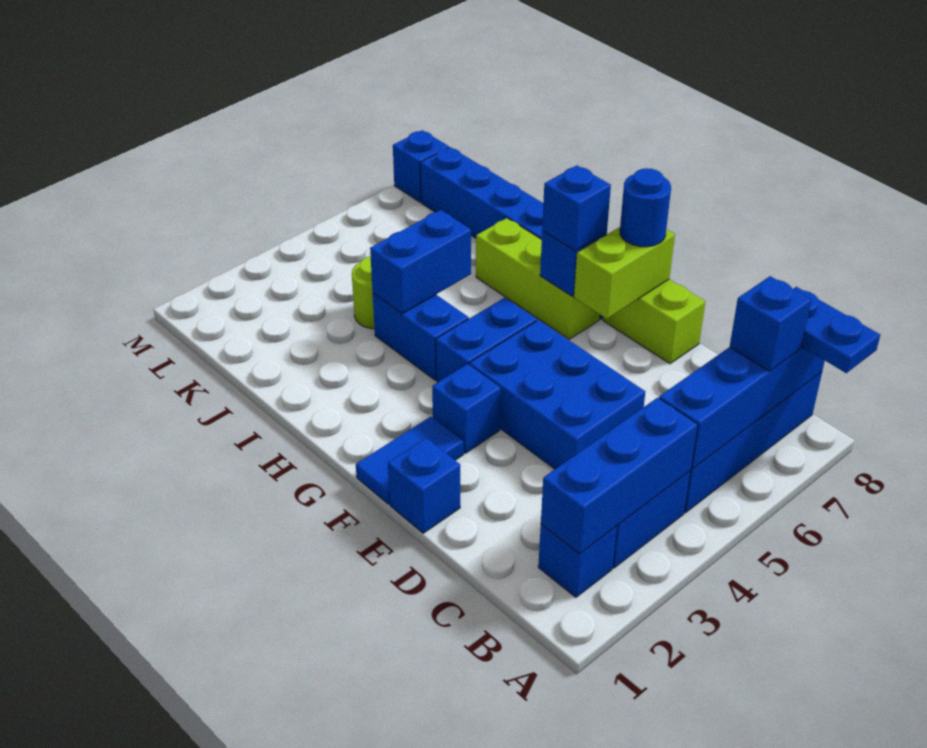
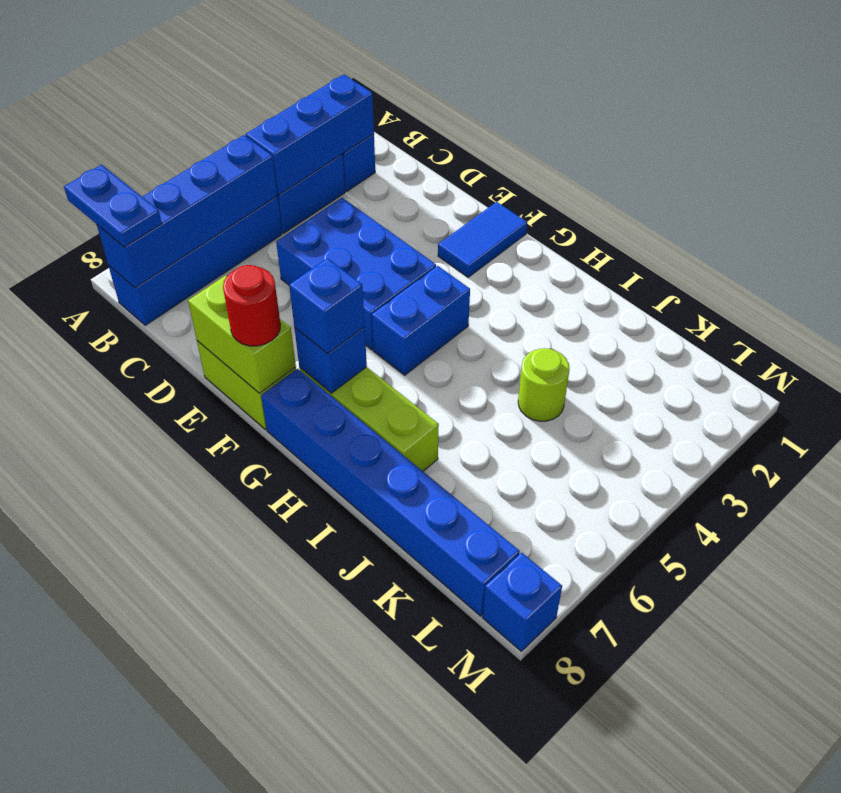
blue brick B7 level 3 -> none
blue brick E1 level 1 -> none
blue brick F3 level 1 -> none
lime brick F7:F8 level 2 -> lime brick E8:F8 level 2
blue round brick F8 level 3 -> red round brick F8 level 3
blue brick H4:I4 level 1 -> none
blue brick I4:I5 level 2 -> none

